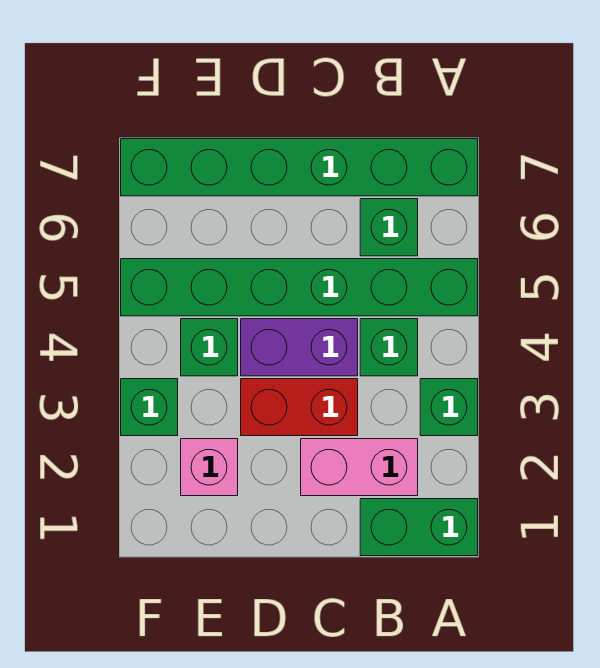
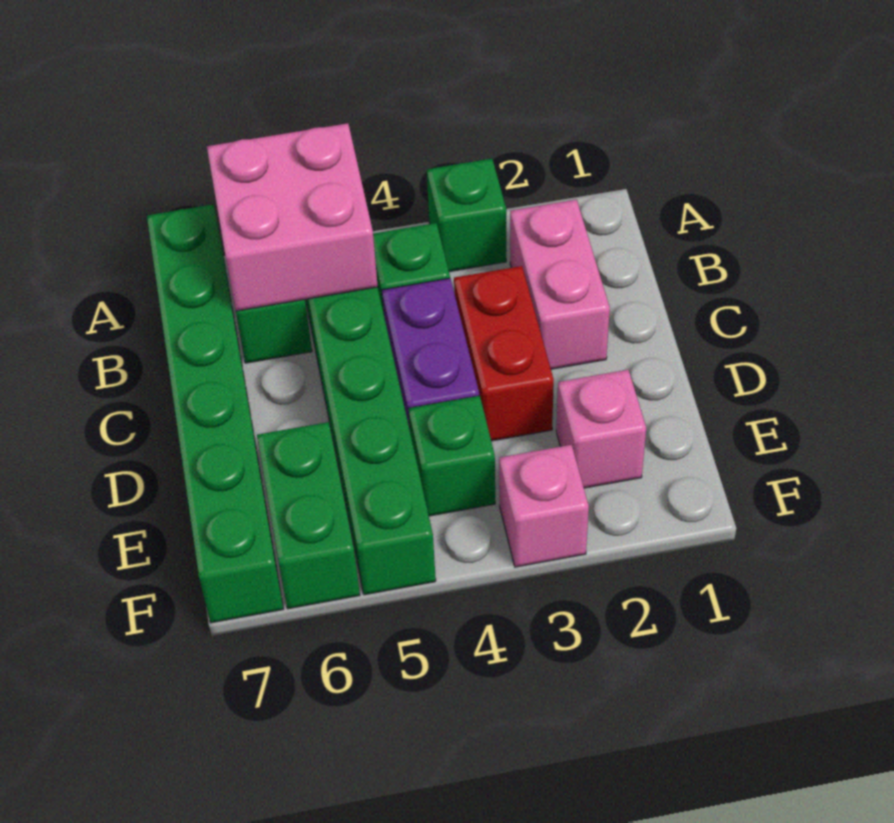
green brick A1:B1 level 1 -> green brick E6:F6 level 1
none -> pink brick A5:B6 level 2
green brick F3 level 1 -> pink brick F3 level 1

